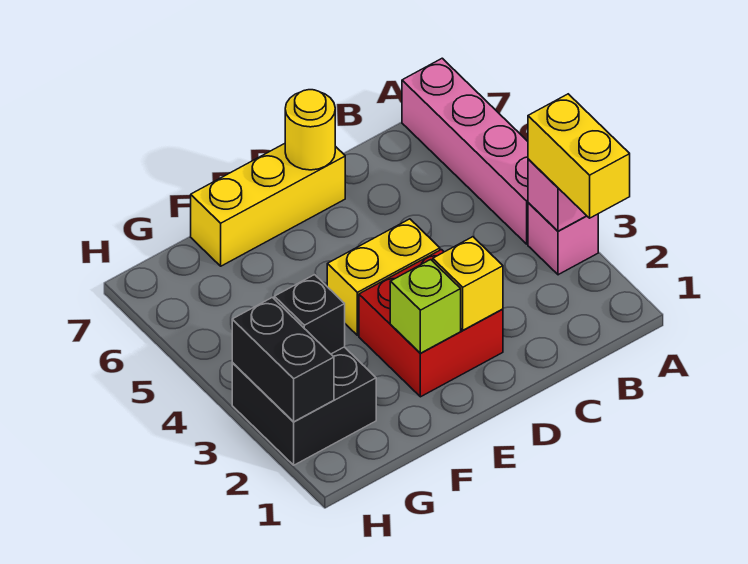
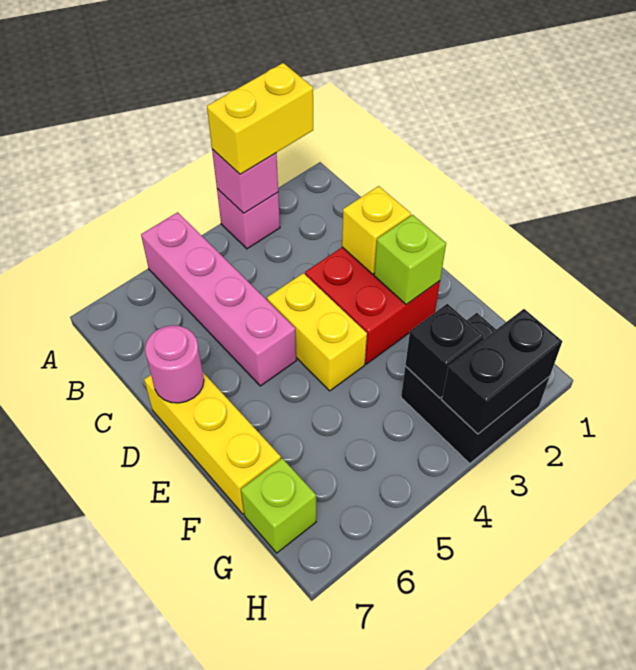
pink brick A4:A7 level 1 -> pink brick A5:D5 level 1
yellow round brick D7 level 2 -> pink round brick D7 level 2
none -> lime brick G7 level 1

